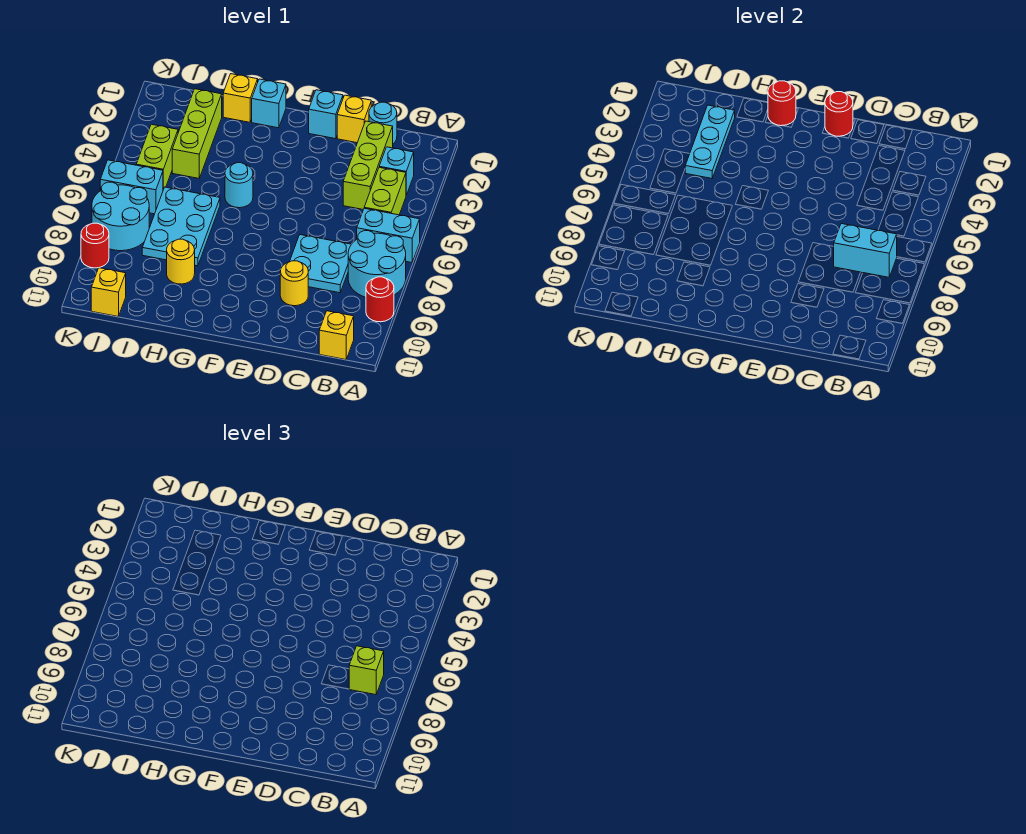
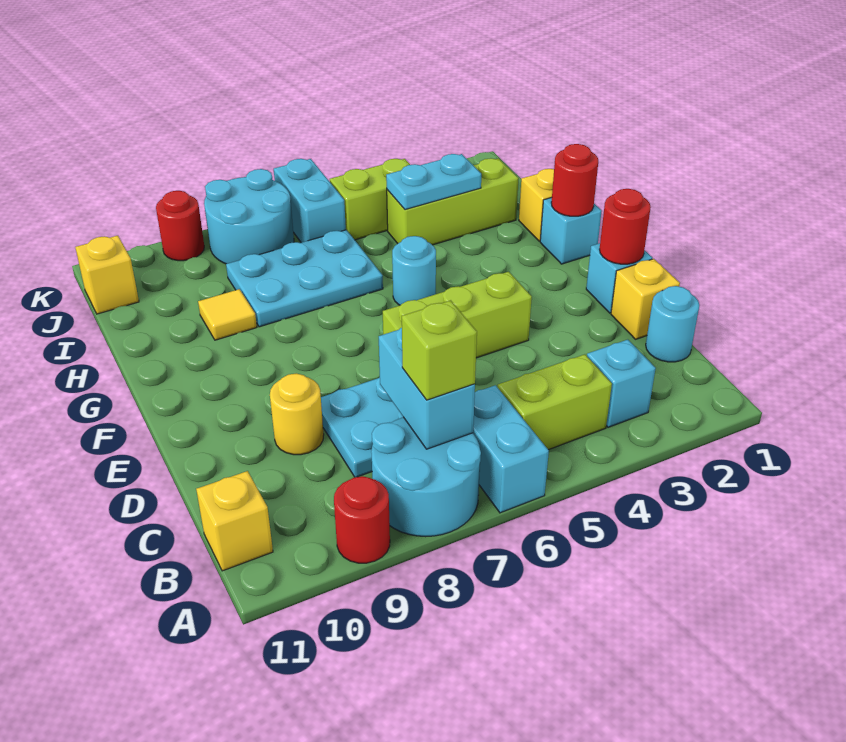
lime brick C2:C4 level 1 -> lime brick E4:E6 level 1
yellow round brick H9 level 1 -> yellow tile H9 level 1
cyan plate I2:I4 level 2 -> cyan plate I3:I4 level 2

